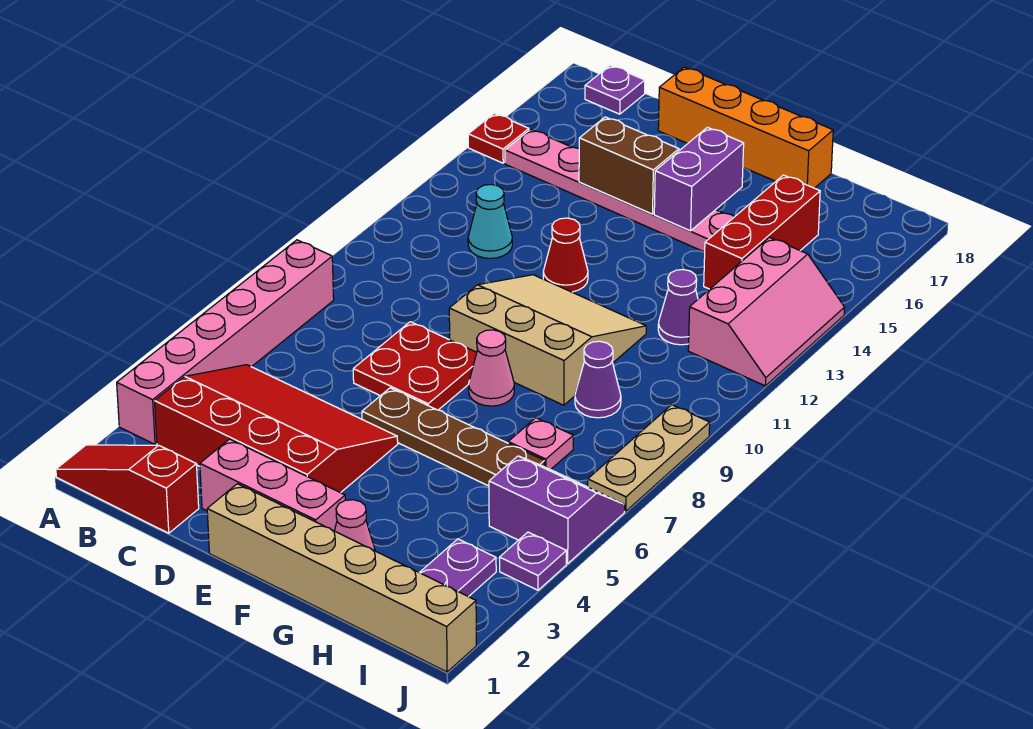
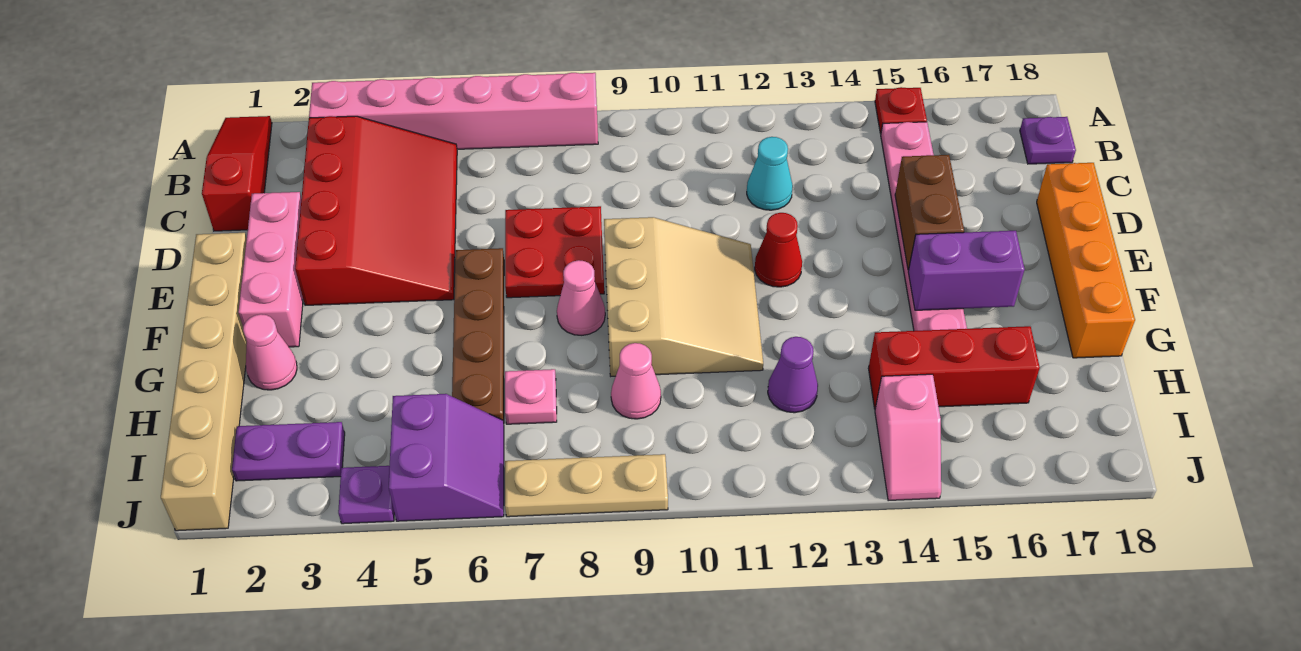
purple cone H9 level 1 -> pink cone H9 level 1
pink slope I12:J14 level 1 top I -> pink slope I14:J14 level 1 top I

